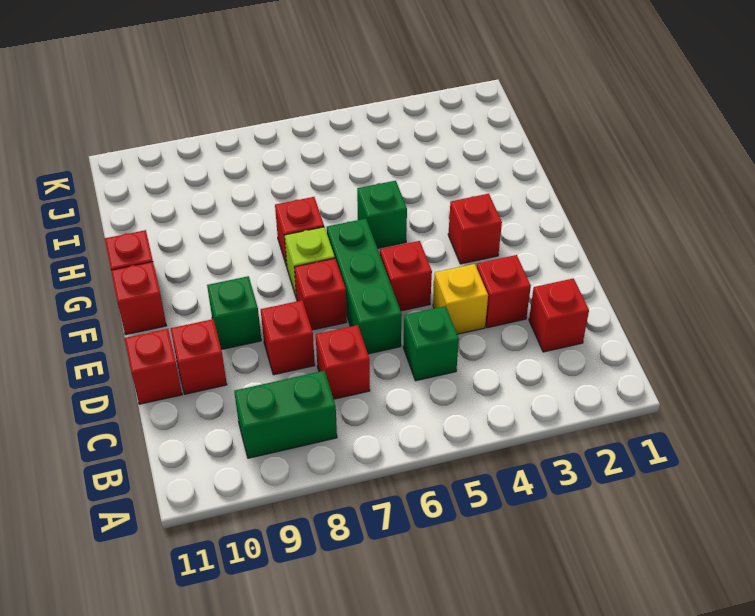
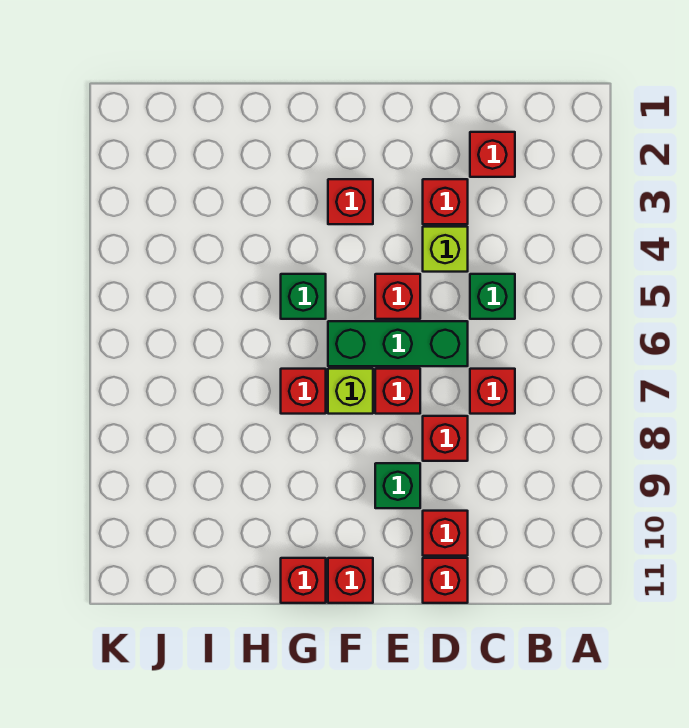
green brick B8:B9 level 1 -> none
yellow brick D4 level 1 -> lime brick D4 level 1

